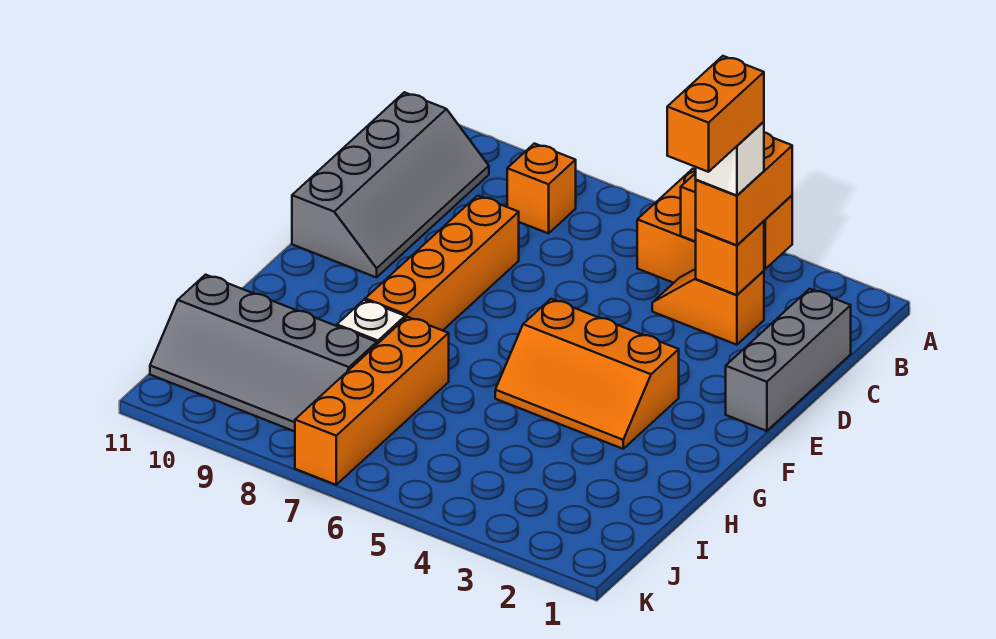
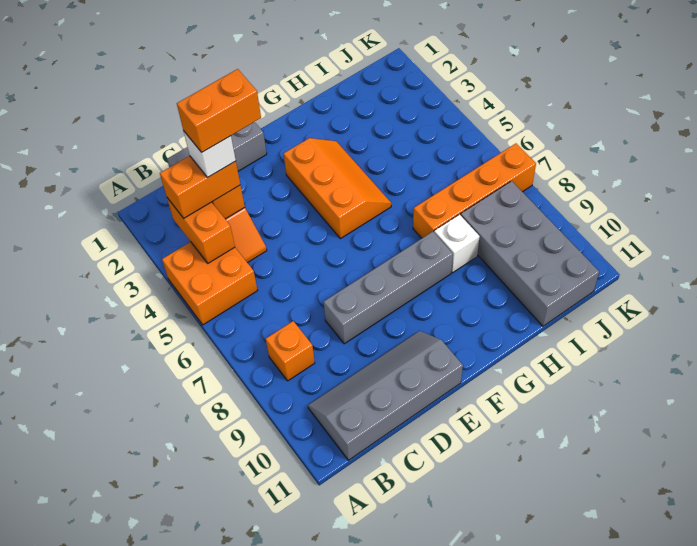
orange brick D8:G8 level 1 -> grey brick D8:G8 level 1
grey slope I8:J11 level 1 top I -> grey brick I8:J11 level 1

